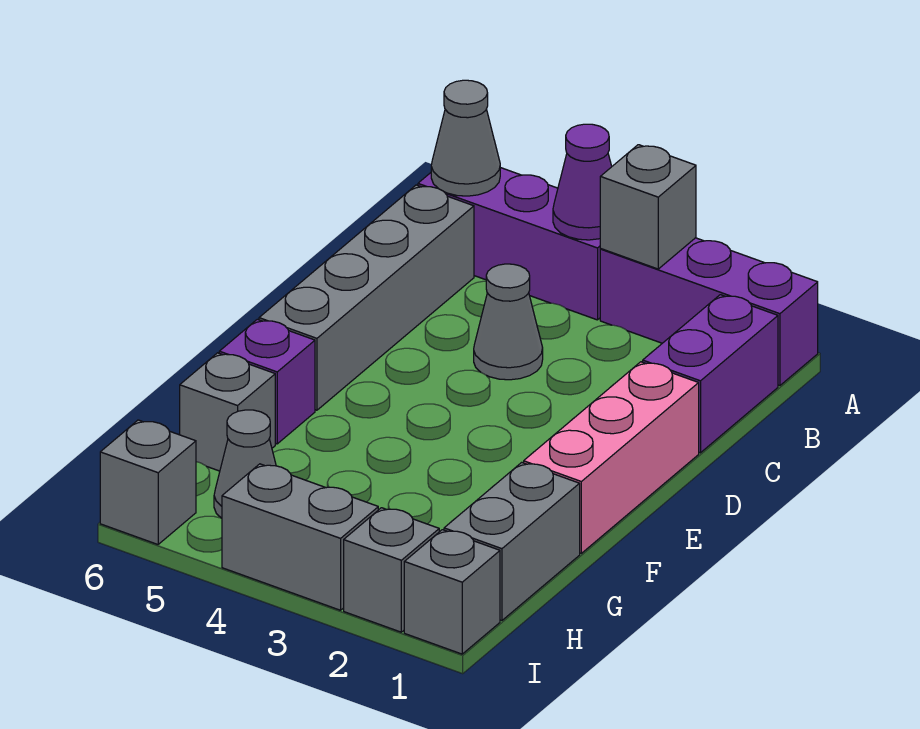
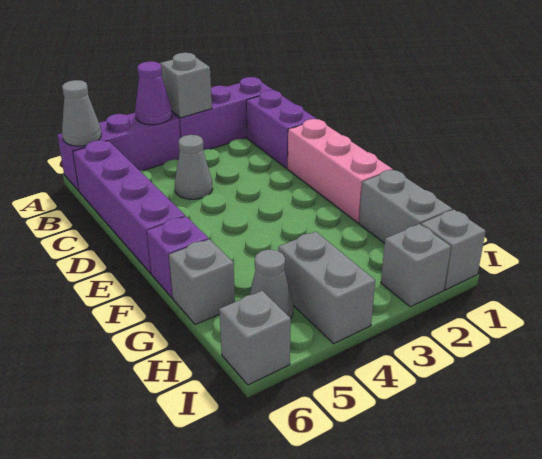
grey brick B6:E6 level 1 -> purple brick B6:E6 level 1
grey brick I3:I4 level 1 -> grey brick H4:I4 level 1

